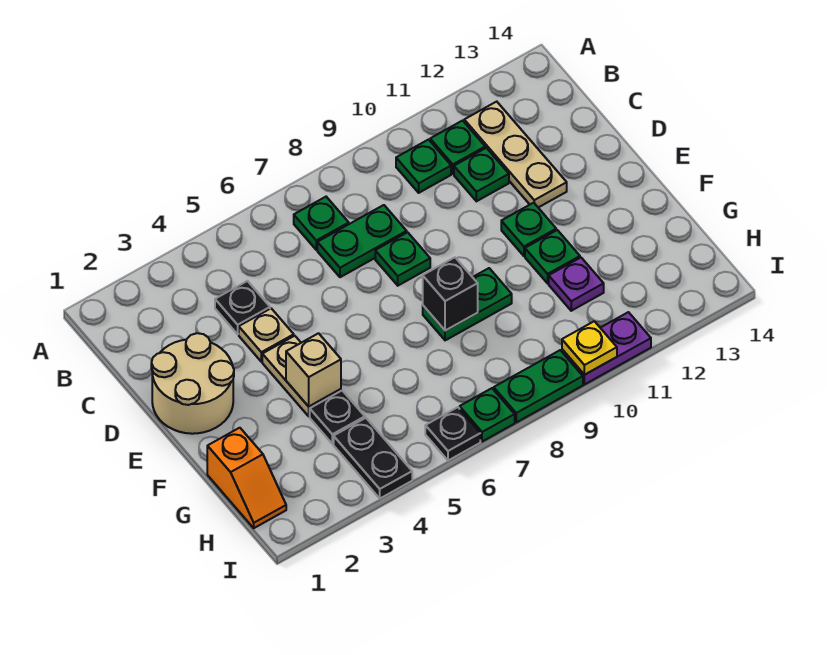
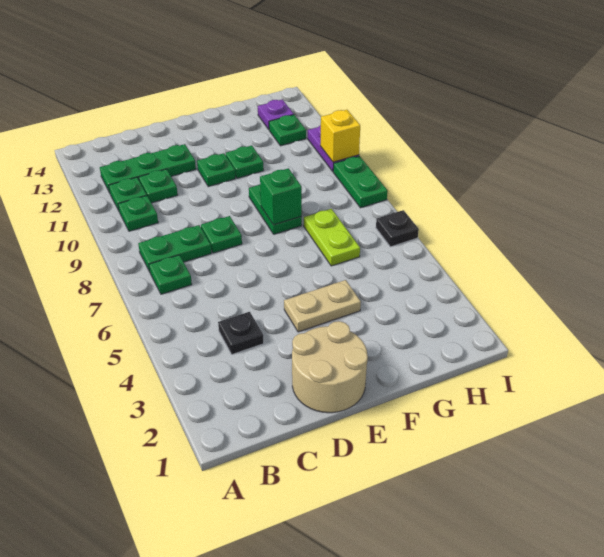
tan plate B12:D12 level 1 -> green plate B12:D12 level 1
green plate C7:C8 level 1 -> green plate B8:C8 level 1
tan plate D4 level 1 -> none
tan brick F4 level 2 -> none
black brick F8 level 2 -> green brick F8 level 2
orange slope G1:H1 level 1 top G -> none
black plate G4 level 1 -> none
none -> lime plate G6:G7 level 1
purple plate G11 level 1 -> purple plate H13 level 1
black plate H4:I4 level 1 -> none
green plate I7 level 1 -> green plate H12 level 1
yellow plate I10 level 2 -> yellow brick I10 level 2

